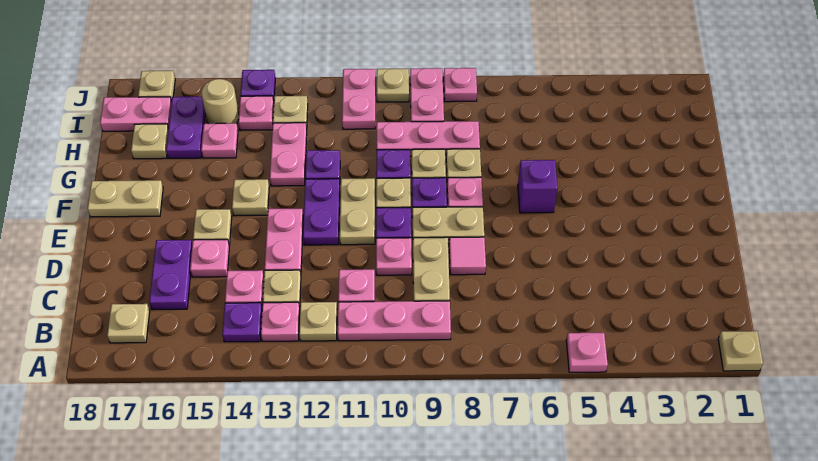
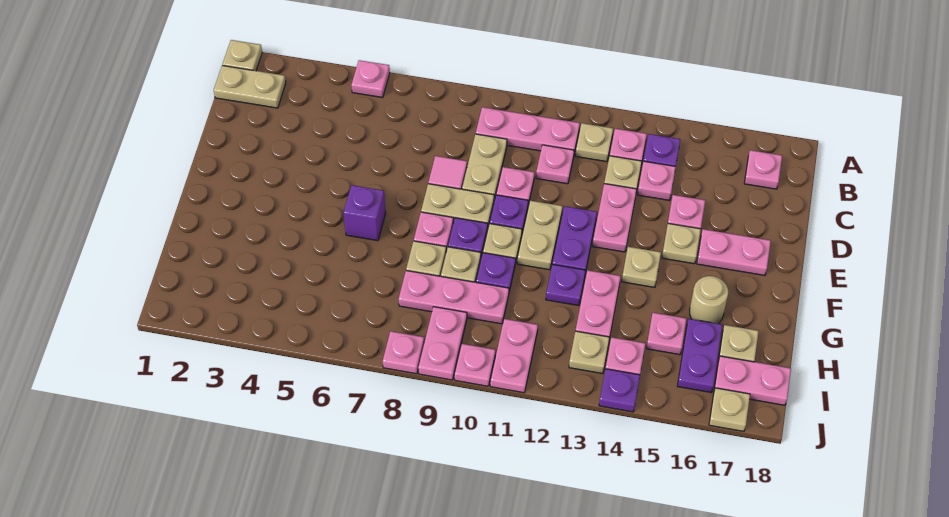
tan plate B17 level 1 -> pink plate B17 level 1
purple plate C16:D16 level 1 -> none
none -> pink plate E16:E17 level 1
tan plate F17:F18 level 1 -> tan plate B1:B2 level 1
tan round brick I15 level 1 -> tan round brick G16 level 1
tan plate J10 level 1 -> pink plate J10 level 1

